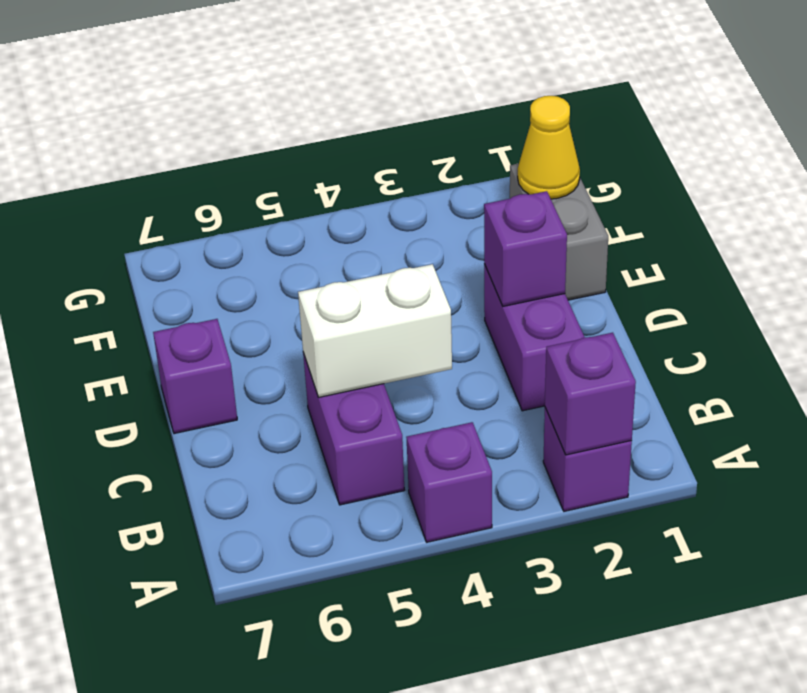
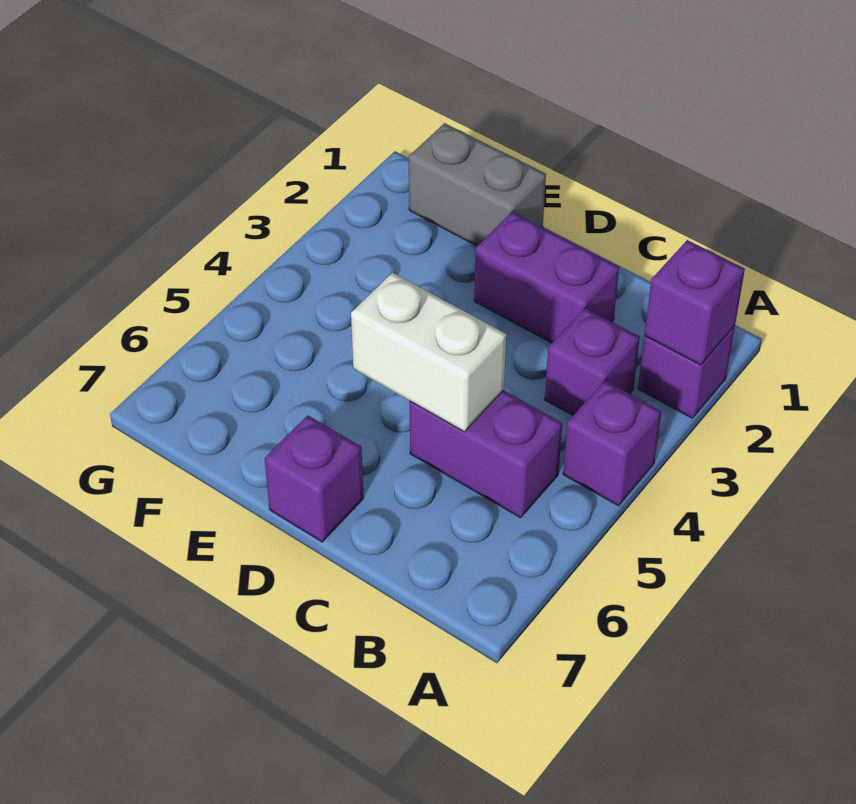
white brick C4:C5 level 2 -> white brick C5:D5 level 2
purple brick D2 level 2 -> purple brick B3 level 1
yellow cone F1 level 2 -> none

